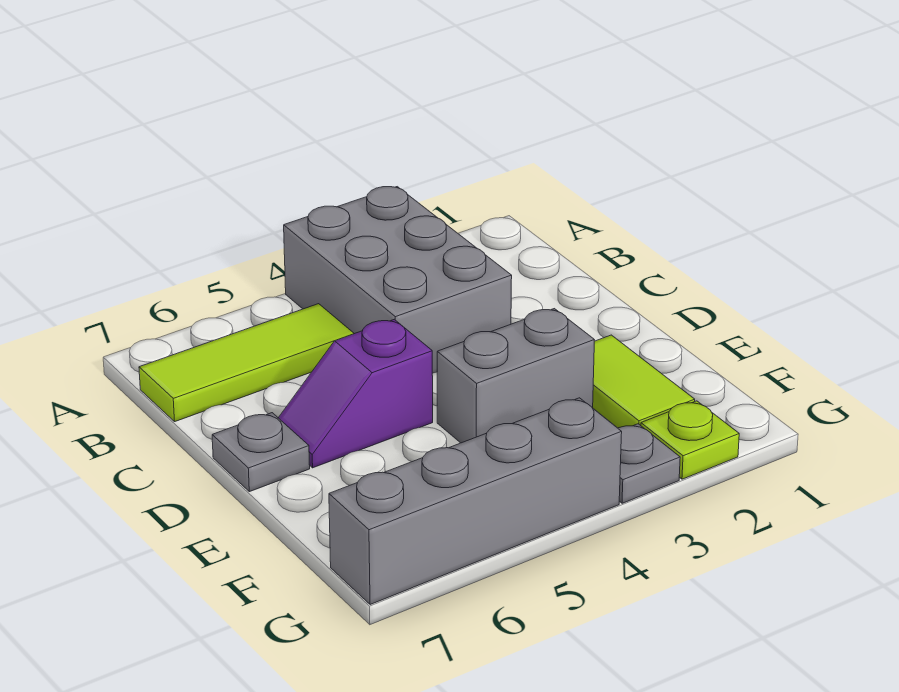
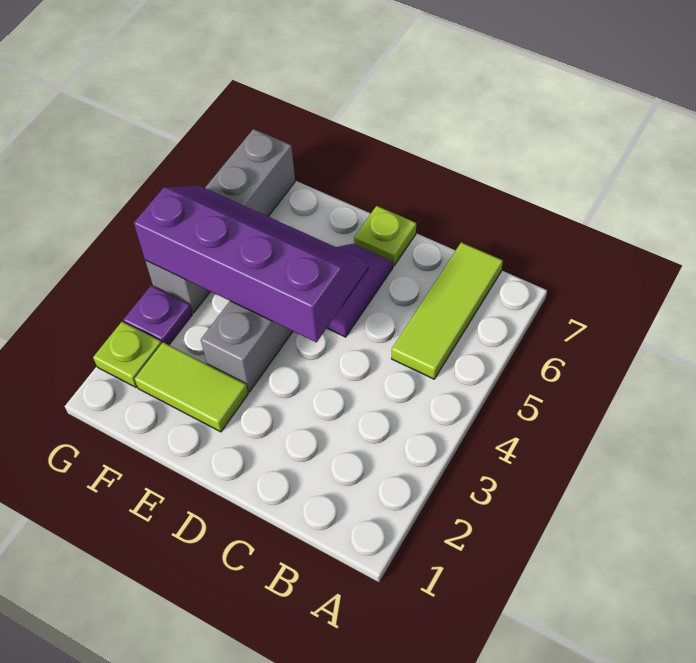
grey brick A3:C4 level 1 -> none
none -> purple slope D4:G5 level 2 top 4
grey plate D7 level 1 -> lime plate D7 level 1
grey plate G3 level 1 -> purple plate G3 level 1

